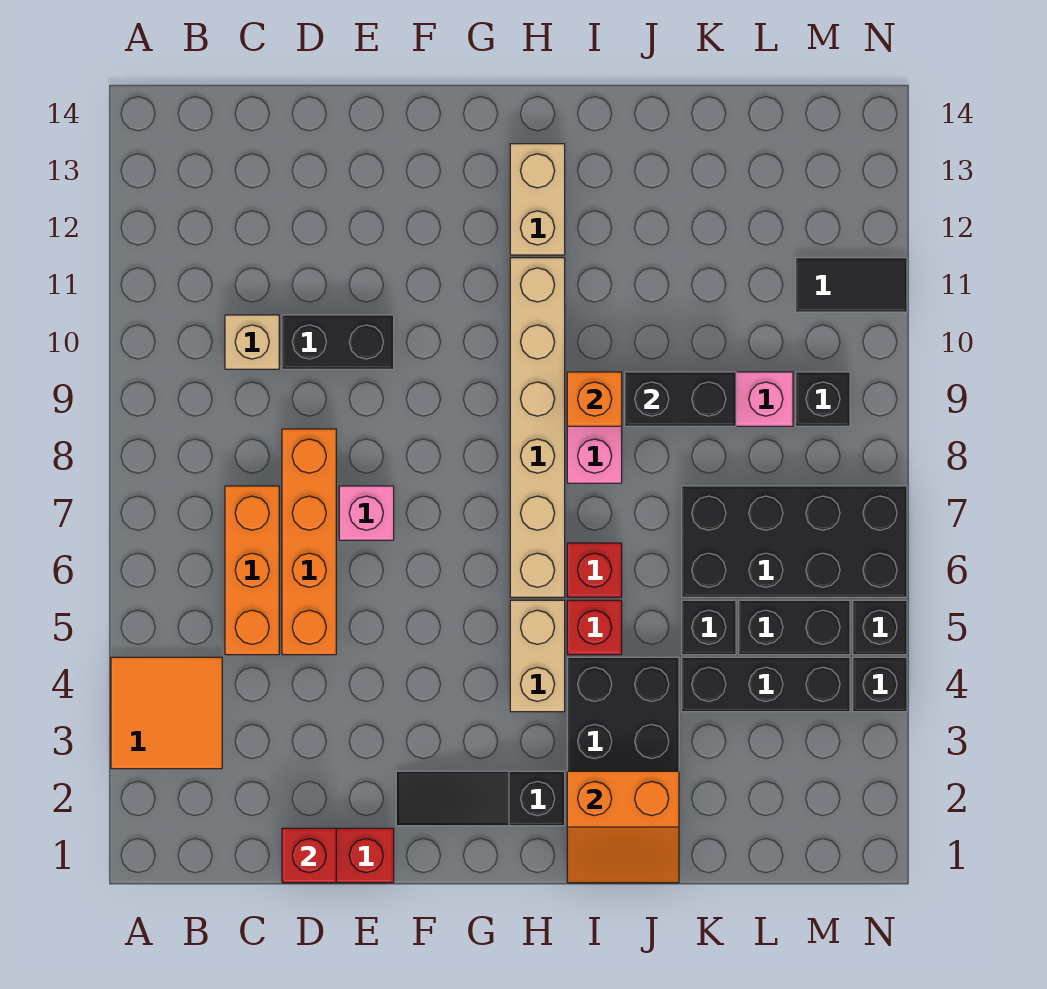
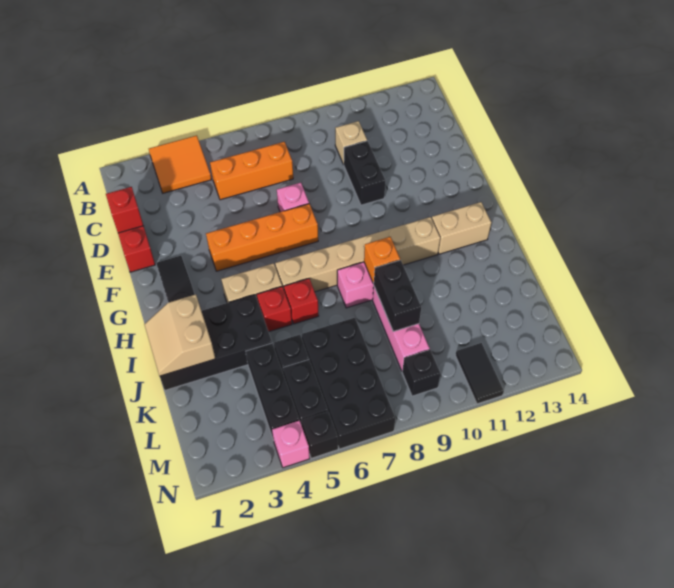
orange brick D5:D8 level 1 -> orange brick F4:F7 level 1
orange slope I1:J2 level 2 top 2 -> tan slope I1:J2 level 2 top 2
black brick N4 level 1 -> pink brick N4 level 1

